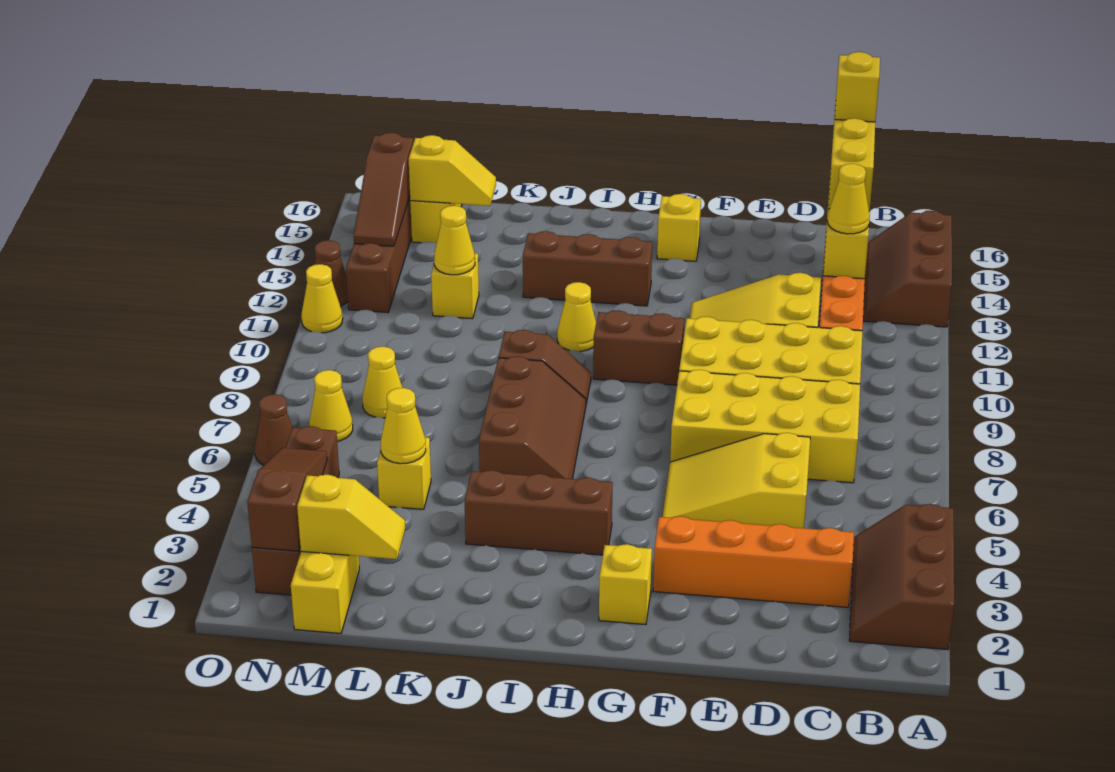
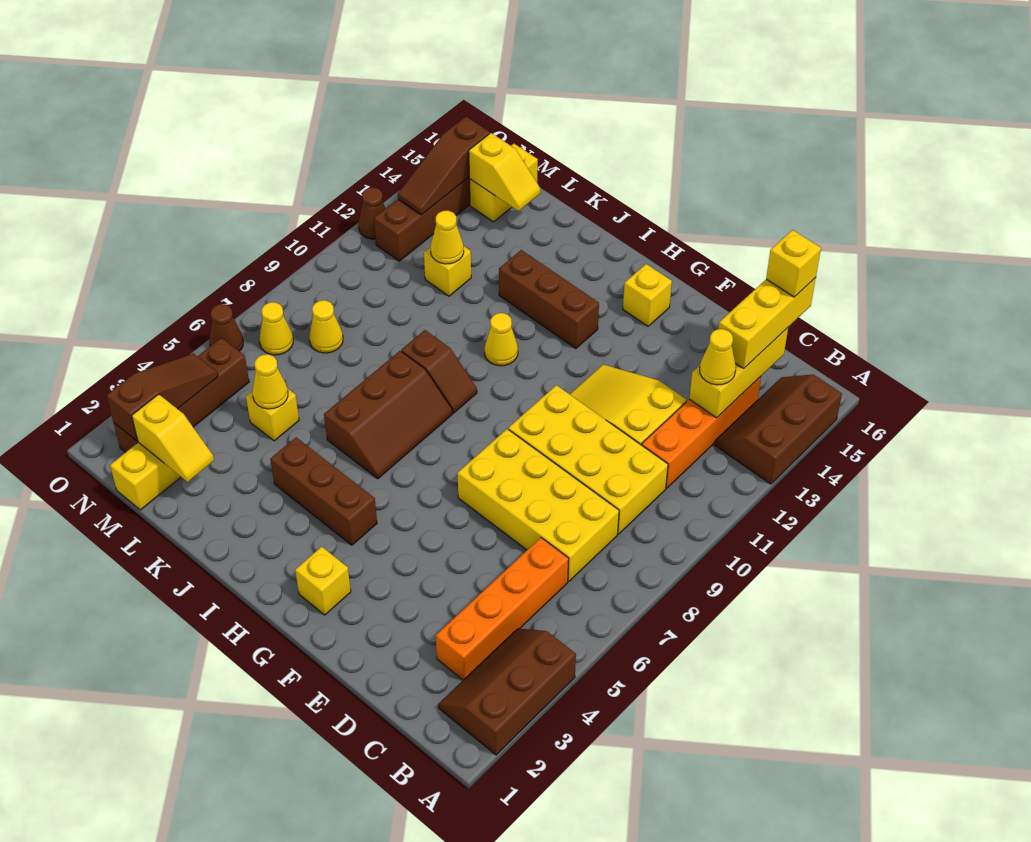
orange brick C3:F3 level 1 -> orange brick C3:C6 level 1
yellow slope D5:F6 level 1 top D -> none
brown brick G10:H10 level 1 -> none
yellow cone O11 level 1 -> none

